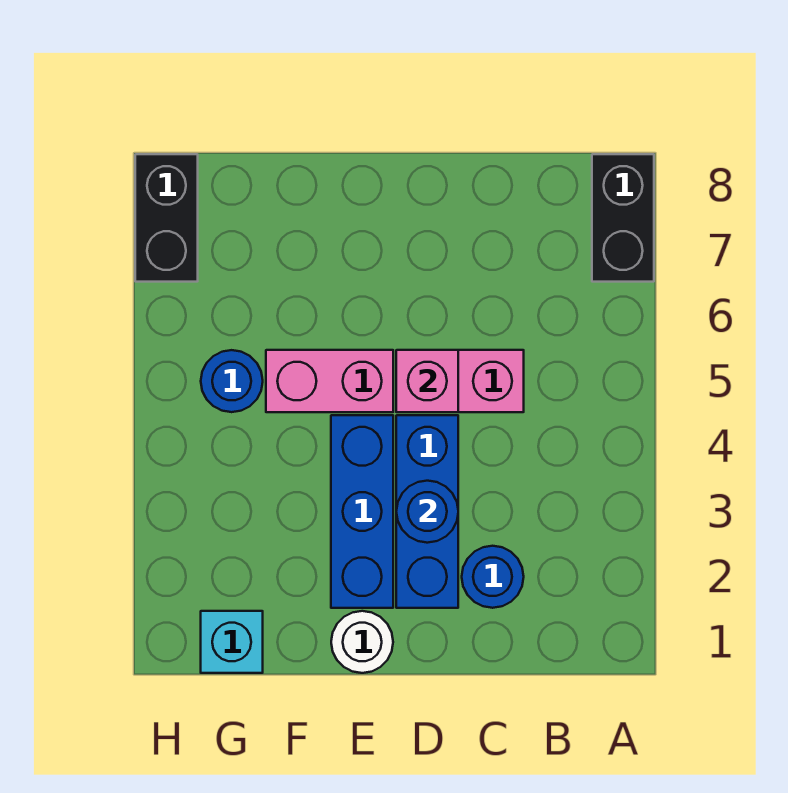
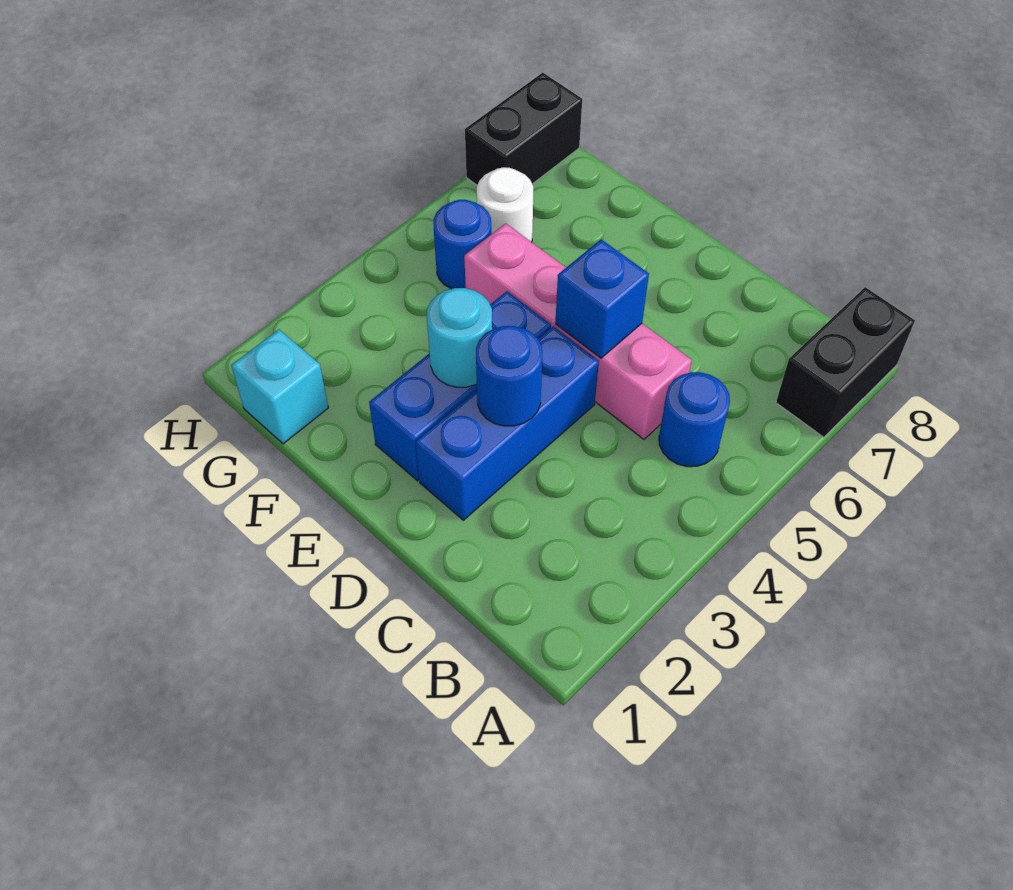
blue round brick C2 level 1 -> blue round brick B5 level 1
pink brick D5 level 2 -> blue brick D5 level 2
white round brick E1 level 1 -> white round brick G6 level 1
none -> cyan round brick E3 level 2

